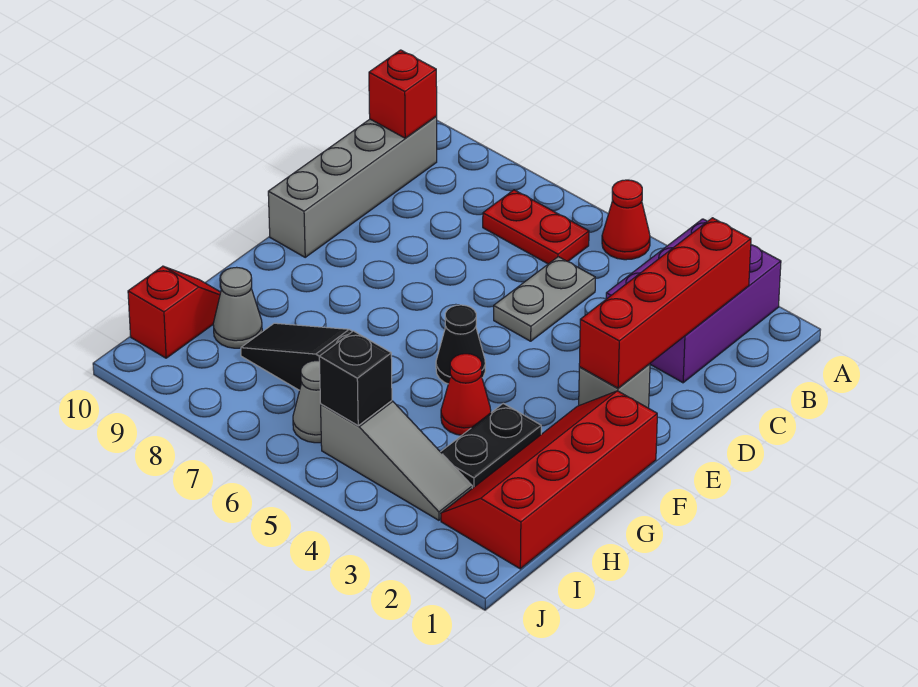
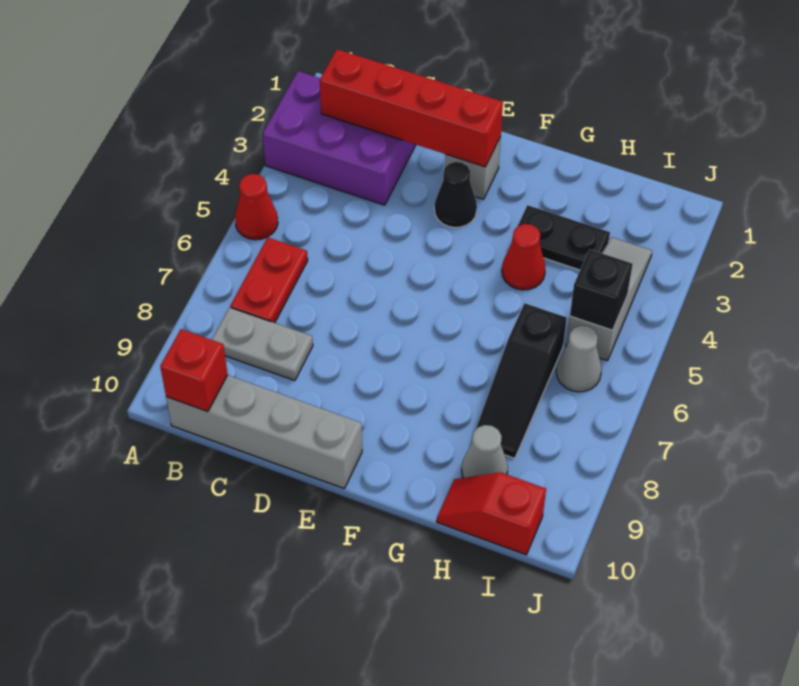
grey plate C5:D5 level 1 -> grey plate B8:C8 level 1
red slope F1:I2 level 1 top 1 -> none
black cone F5 level 1 -> black cone E3 level 1

